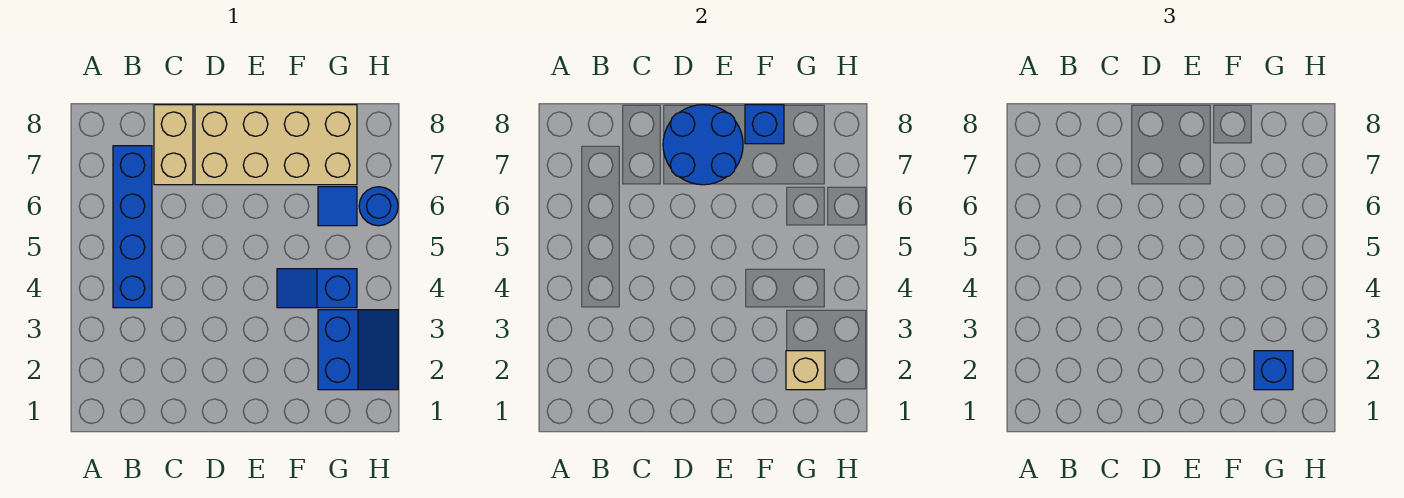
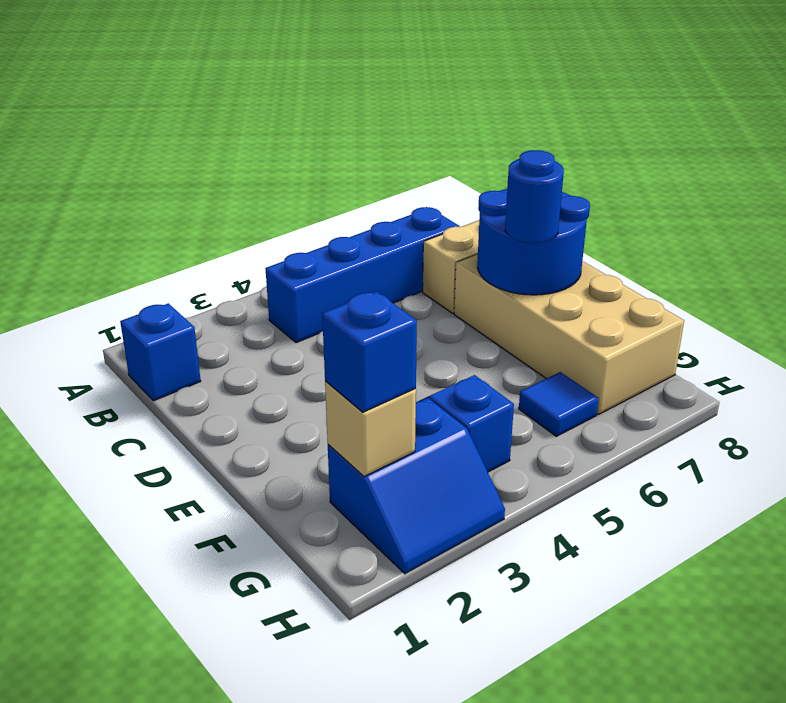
blue brick F8 level 2 -> blue brick B1 level 1
blue round brick H6 level 1 -> blue round brick E7 level 3

